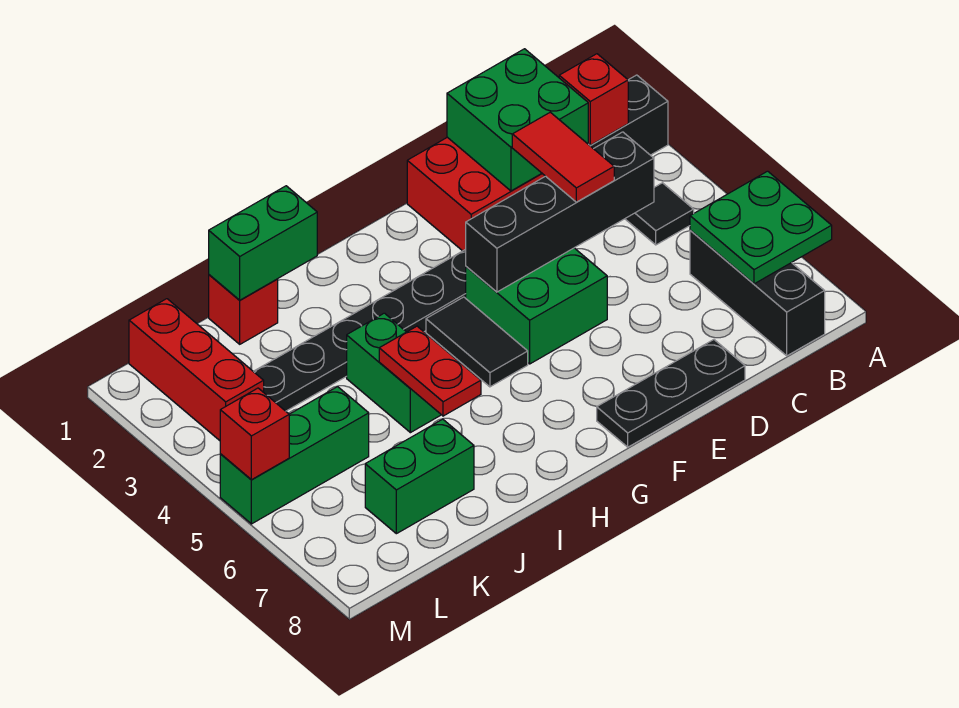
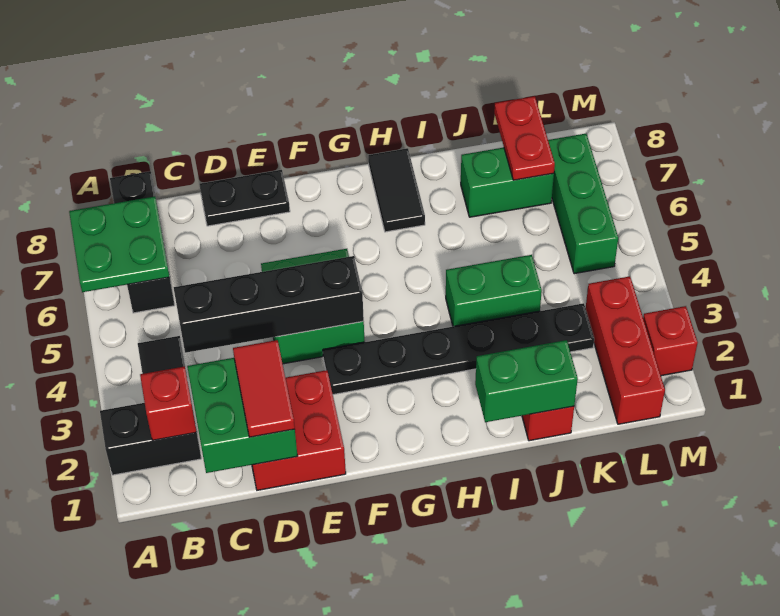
red tile D3:D4 level 3 -> red tile D1:D2 level 3
black plate D8:F8 level 1 -> black plate D8:E8 level 1
black tile G4:G5 level 1 -> black tile H7:H8 level 1
green brick I4:I5 level 1 -> green brick I4:J4 level 1
red plate I5:I6 level 2 -> red plate K7:K8 level 2
green brick K5:M5 level 1 -> green brick L5:L7 level 1
red brick M5 level 2 -> red brick M2 level 1

